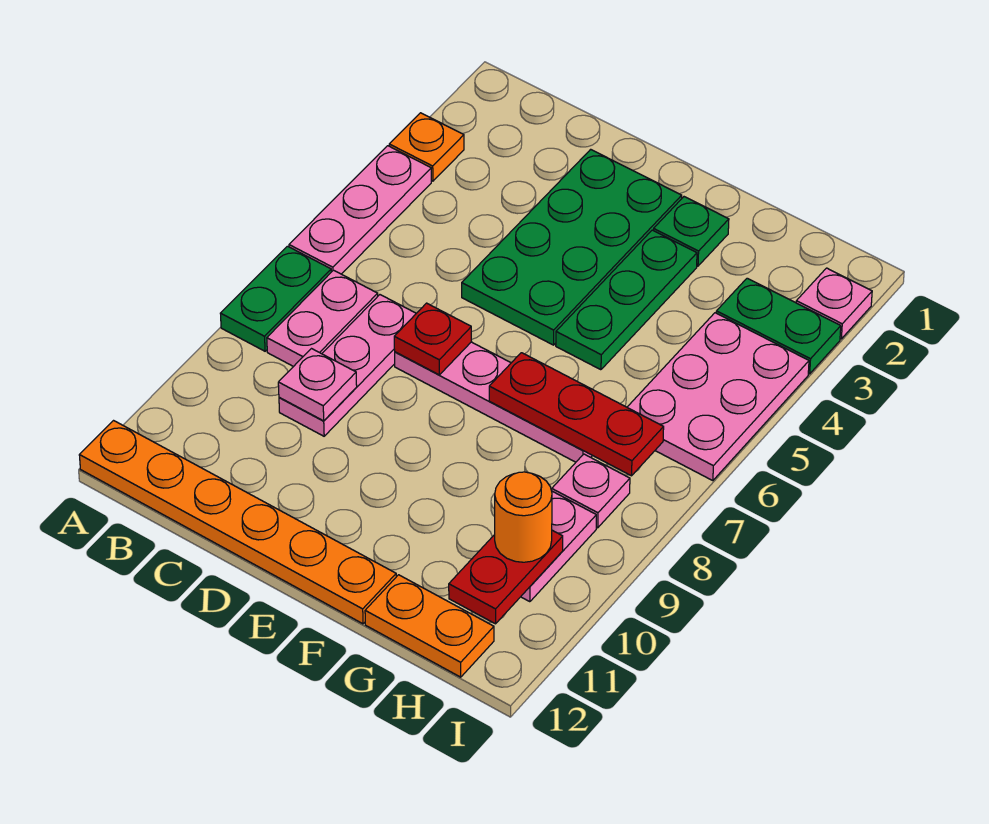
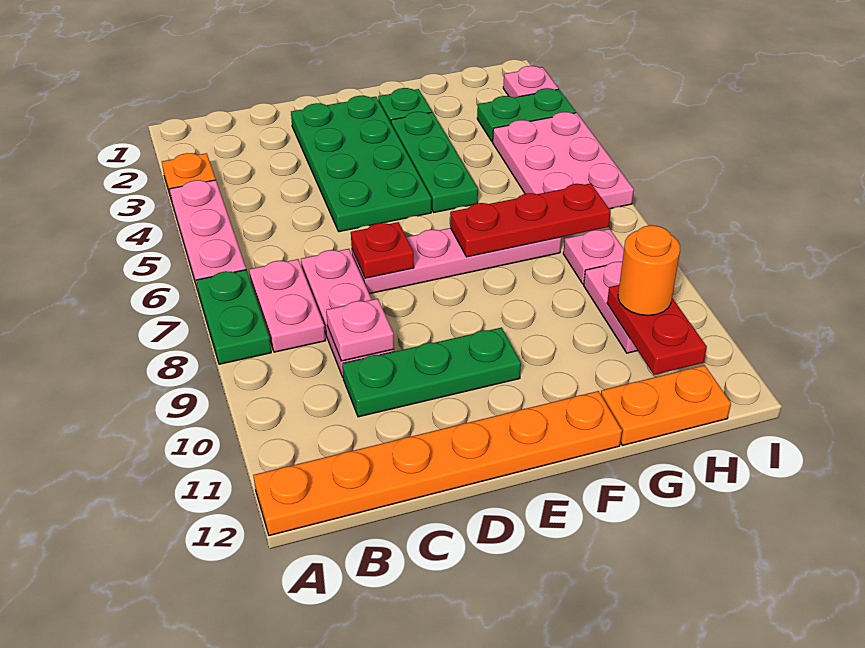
none -> green plate C10:E10 level 1

